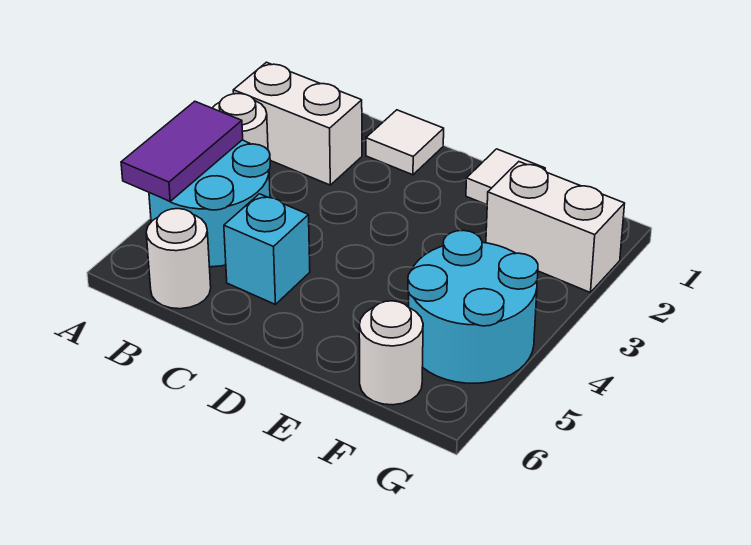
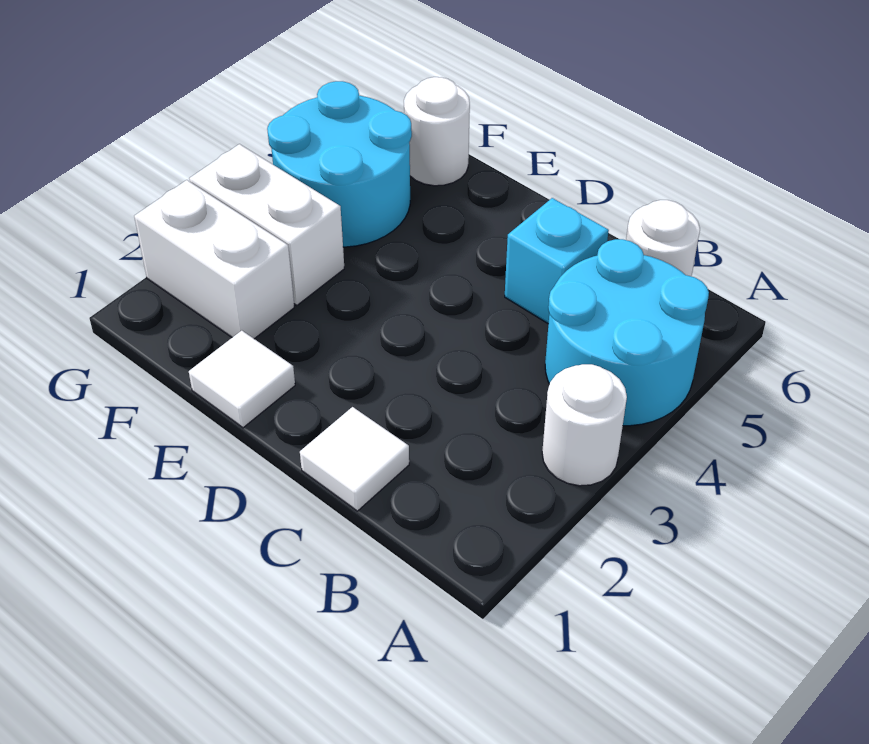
white brick A2:B2 level 1 -> white brick F3:G3 level 1
purple tile A4:A5 level 2 -> none

